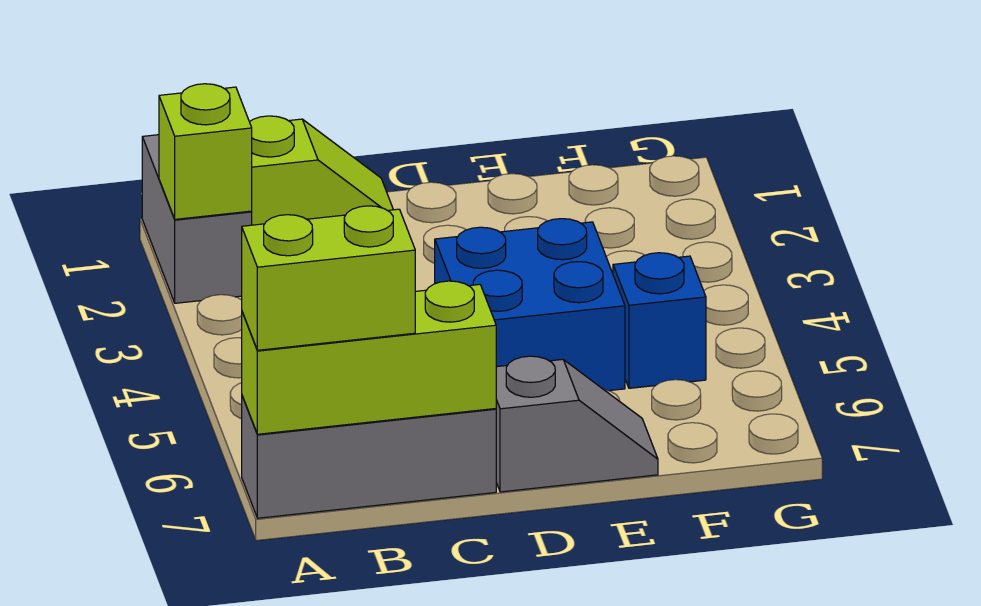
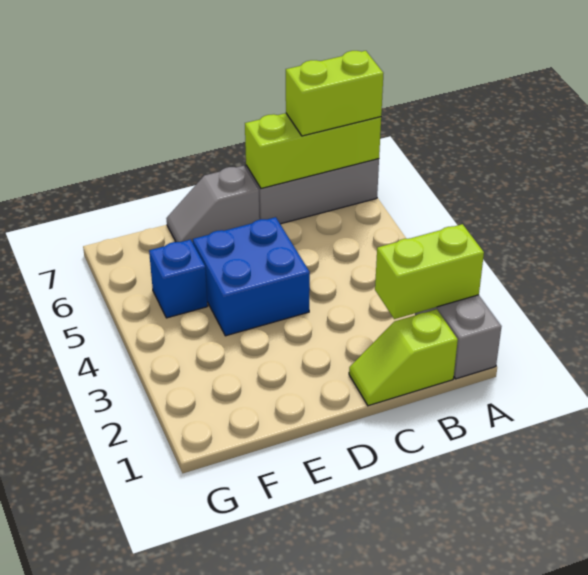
lime brick A2 level 2 -> lime brick A2:B2 level 2

